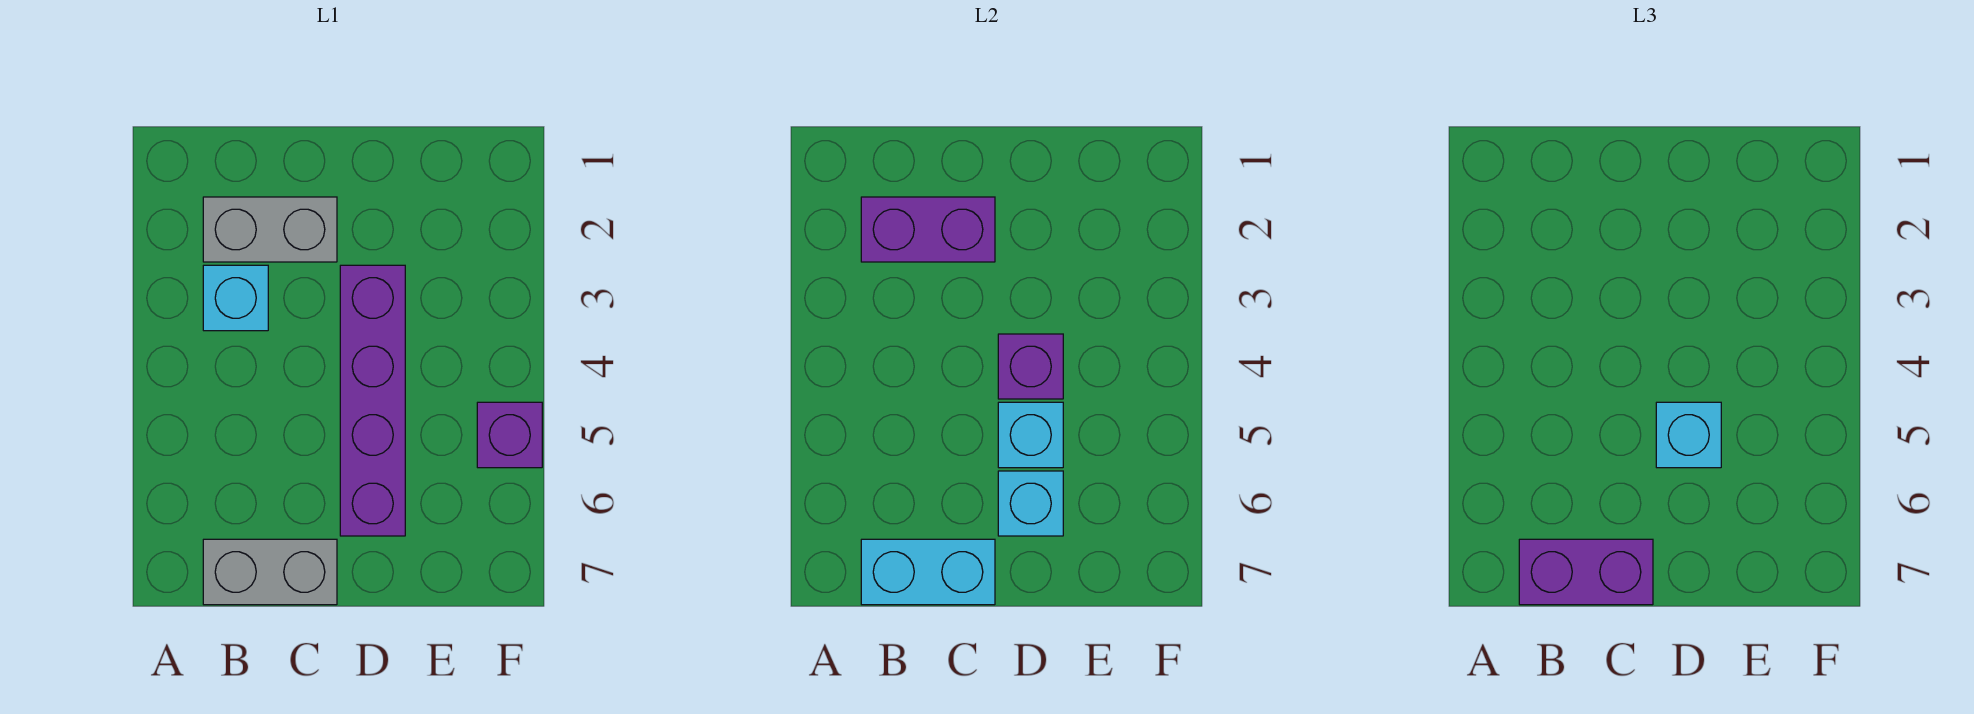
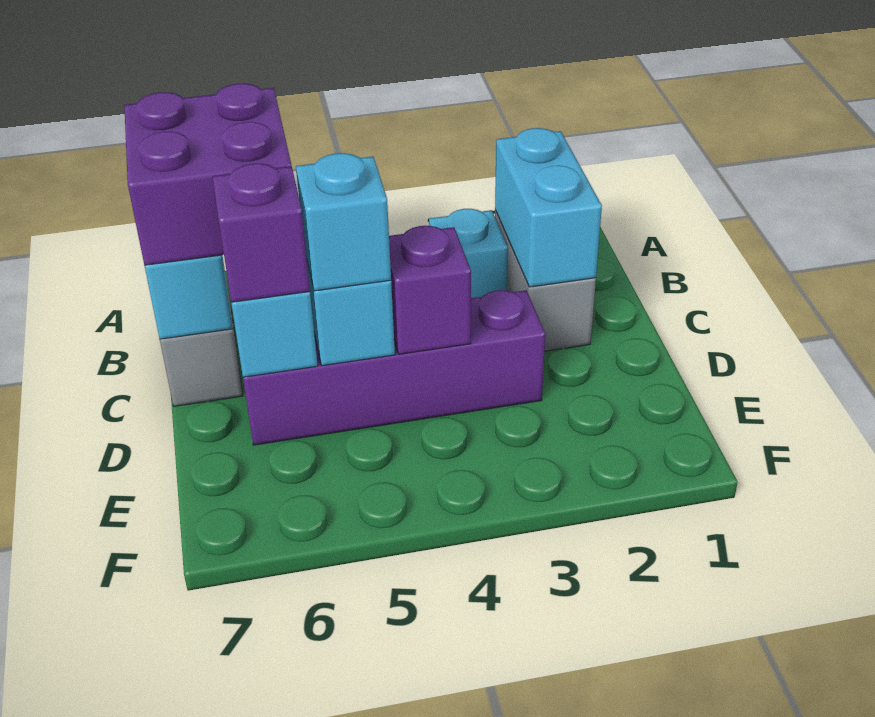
purple brick B2:C2 level 2 -> cyan brick B2:C2 level 2
purple brick B7:C7 level 3 -> purple brick B6:C7 level 3
purple brick F5 level 1 -> purple brick D6 level 3

